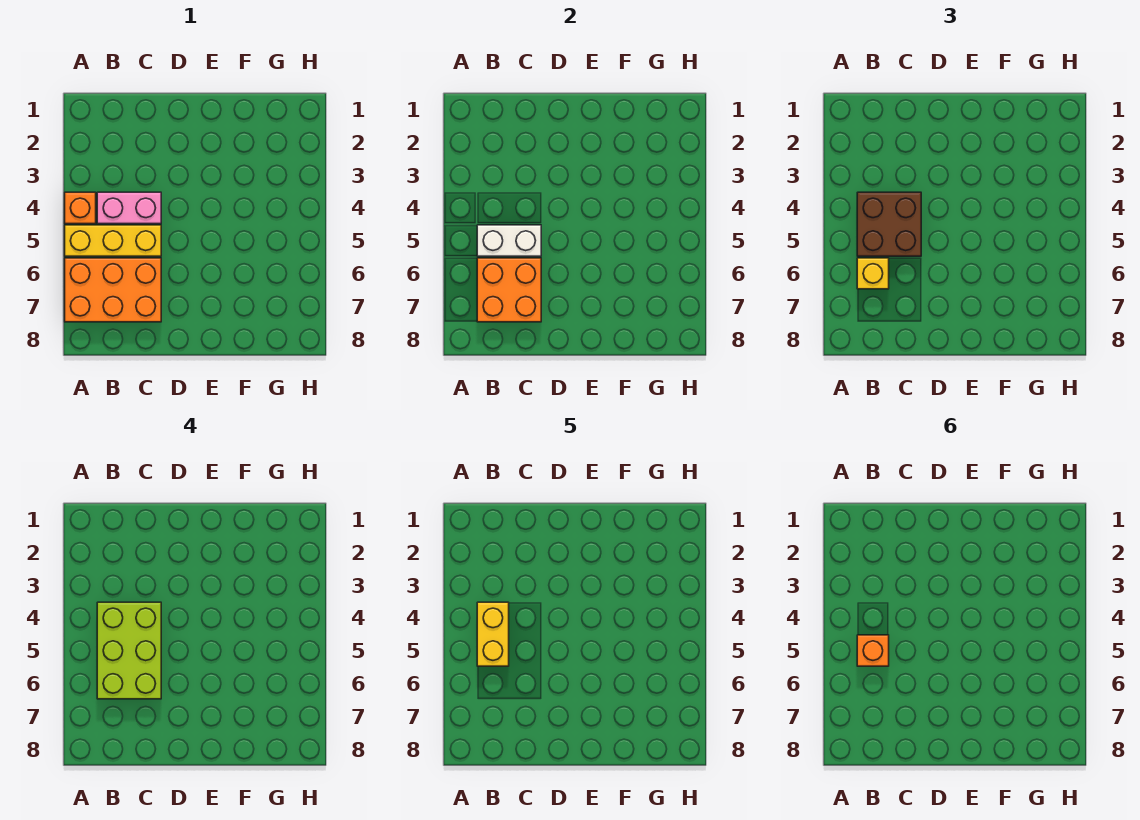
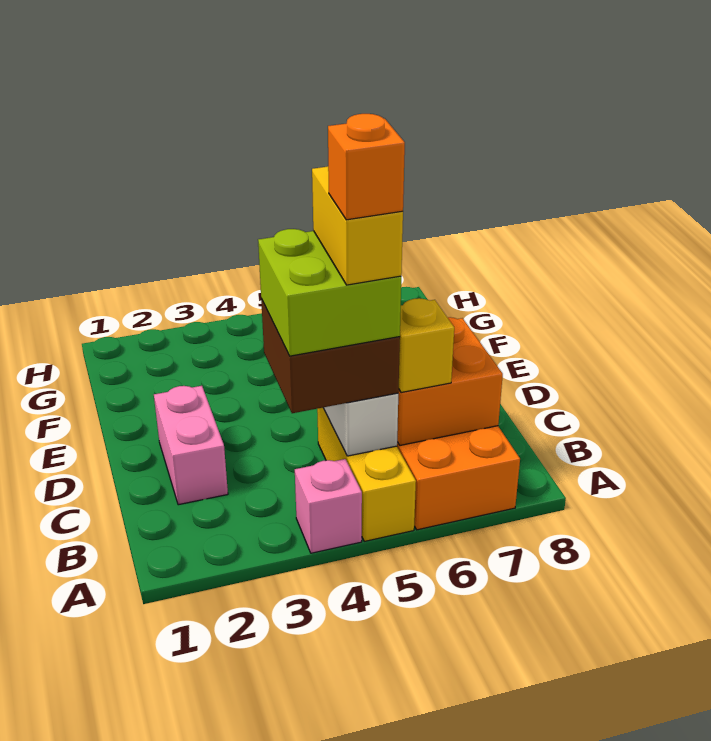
orange brick A4 level 1 -> pink brick A4 level 1
pink brick B4:C4 level 1 -> pink brick C2:D2 level 1
lime brick B4:C6 level 4 -> lime brick B4:C5 level 4
yellow brick B4:B5 level 5 -> yellow brick B5:C5 level 5

